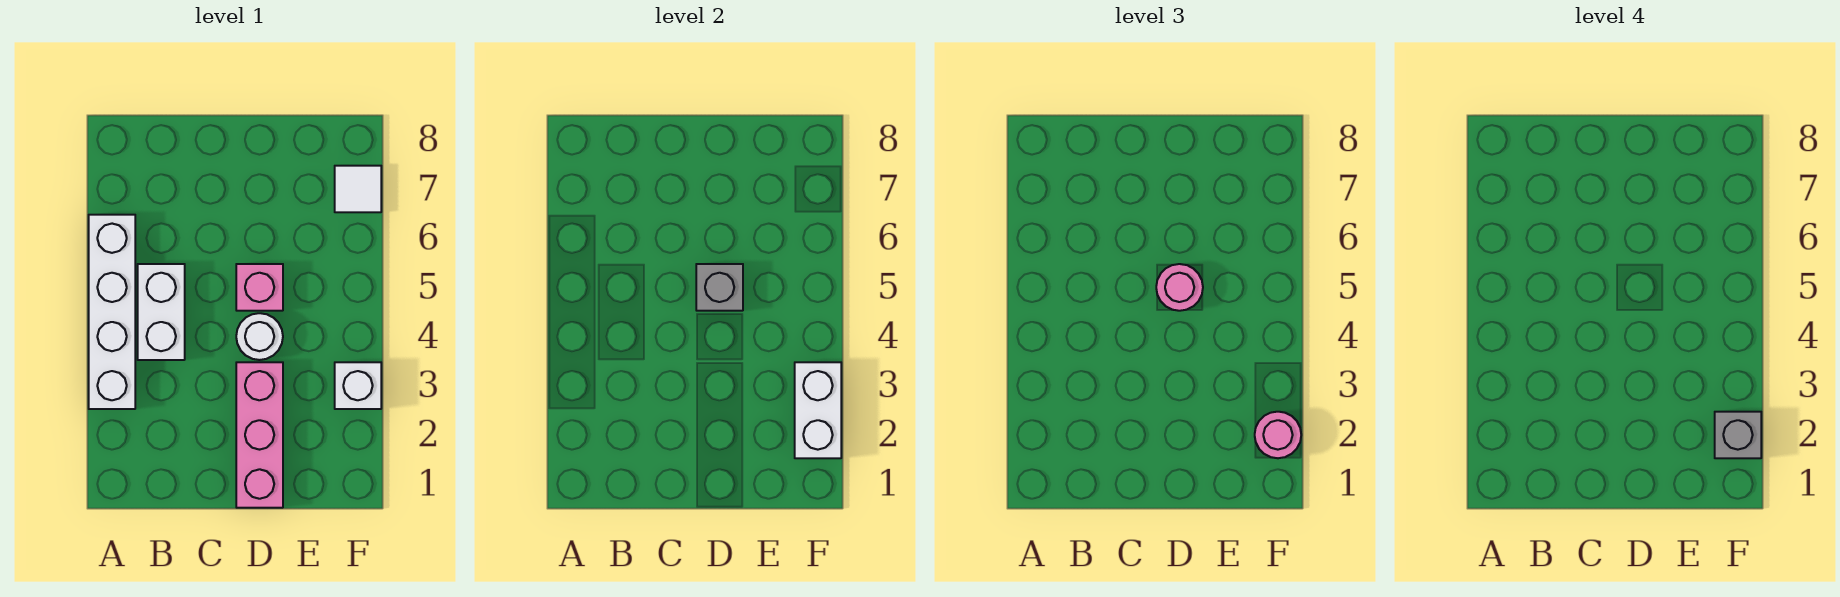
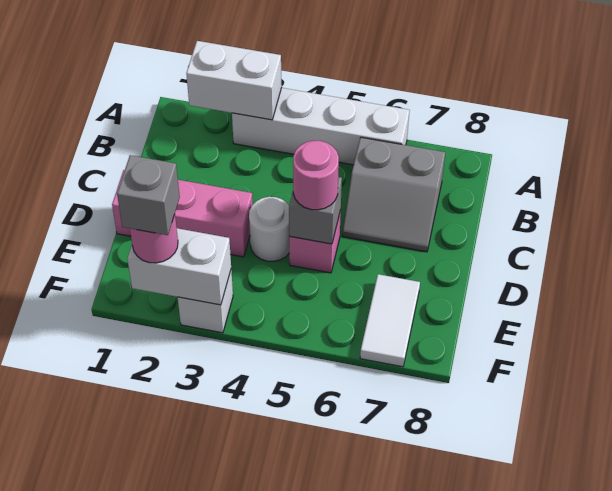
white brick B4:B5 level 1 -> white brick A2:A3 level 2
none -> grey slope B6:C7 level 1 top B
white tile F7 level 1 -> white tile E7:F7 level 1

